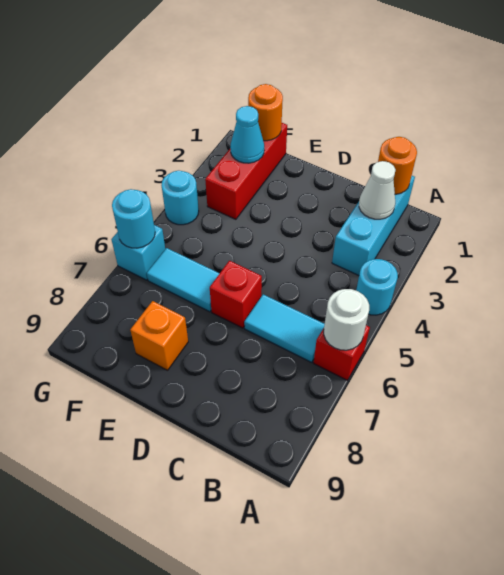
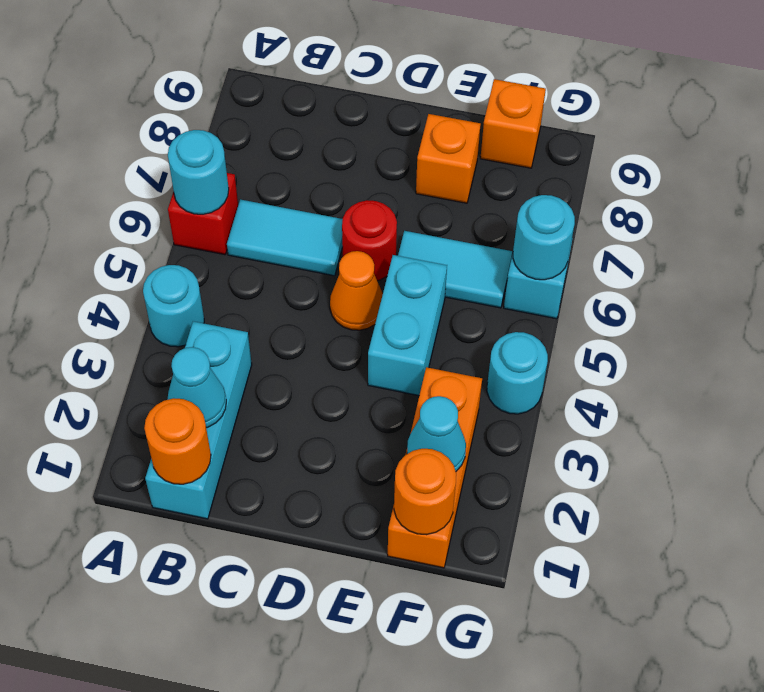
white round brick A6 level 2 -> cyan round brick A6 level 2
white cone B2 level 2 -> cyan cone B2 level 2
none -> orange cone D5 level 1
red brick D6 level 1 -> red round brick D6 level 1
none -> cyan brick E4:E5 level 1
red brick F1:F3 level 1 -> orange brick F1:F3 level 1
none -> orange brick F9 level 1

